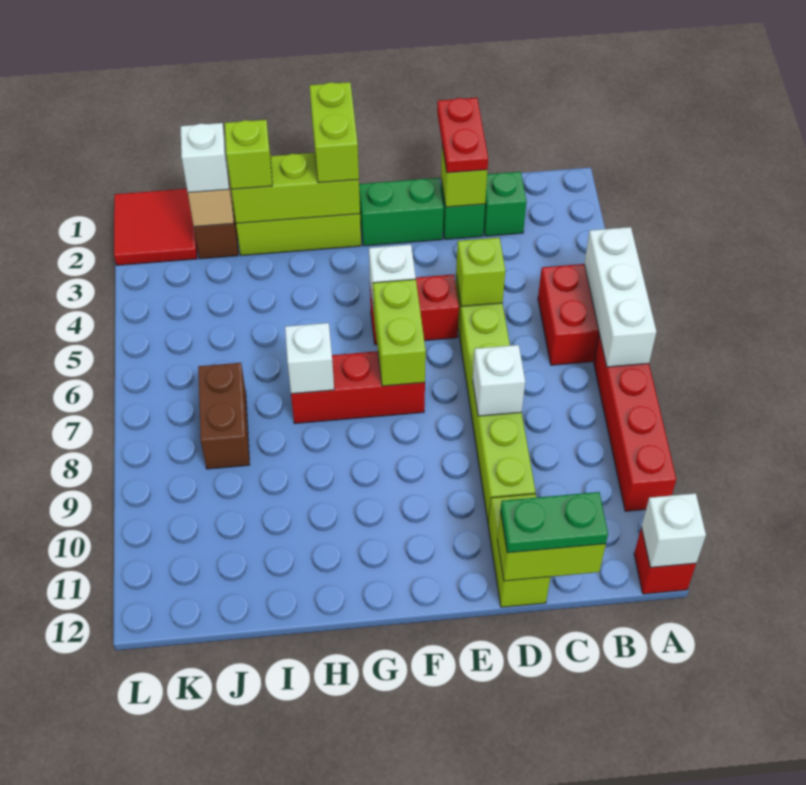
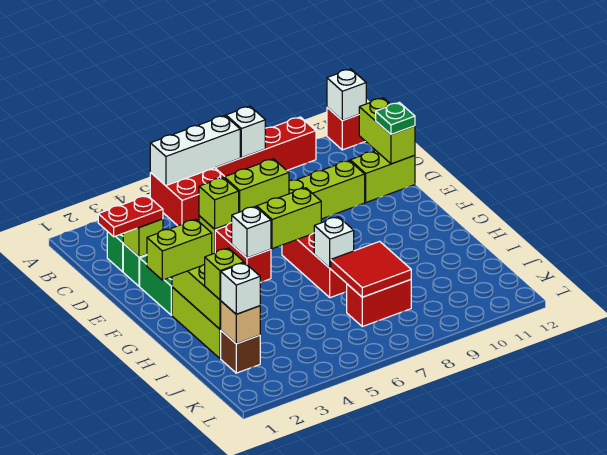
green plate C12:D12 level 3 -> green plate D12 level 3
none -> lime brick D6:D7 level 2
white brick D8 level 2 -> white brick A8 level 2
brown brick J7:J8 level 1 -> red brick J7:J8 level 1
red tile K1:L2 level 1 -> red tile I7:J8 level 2

